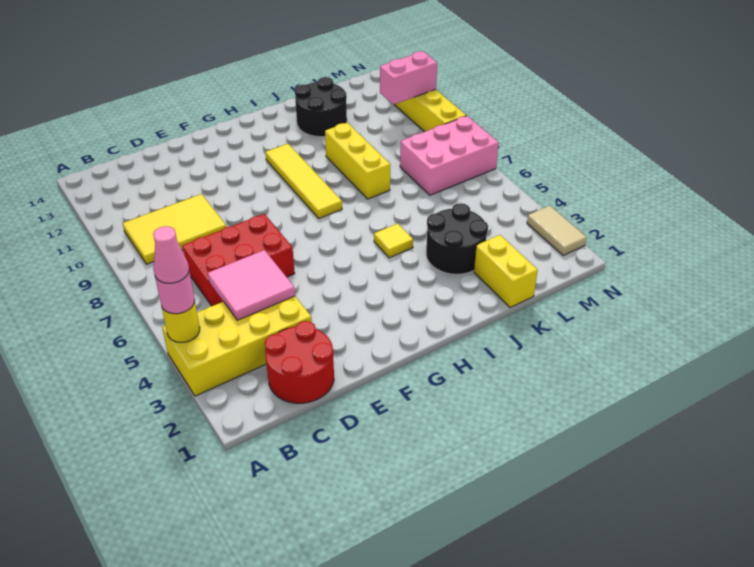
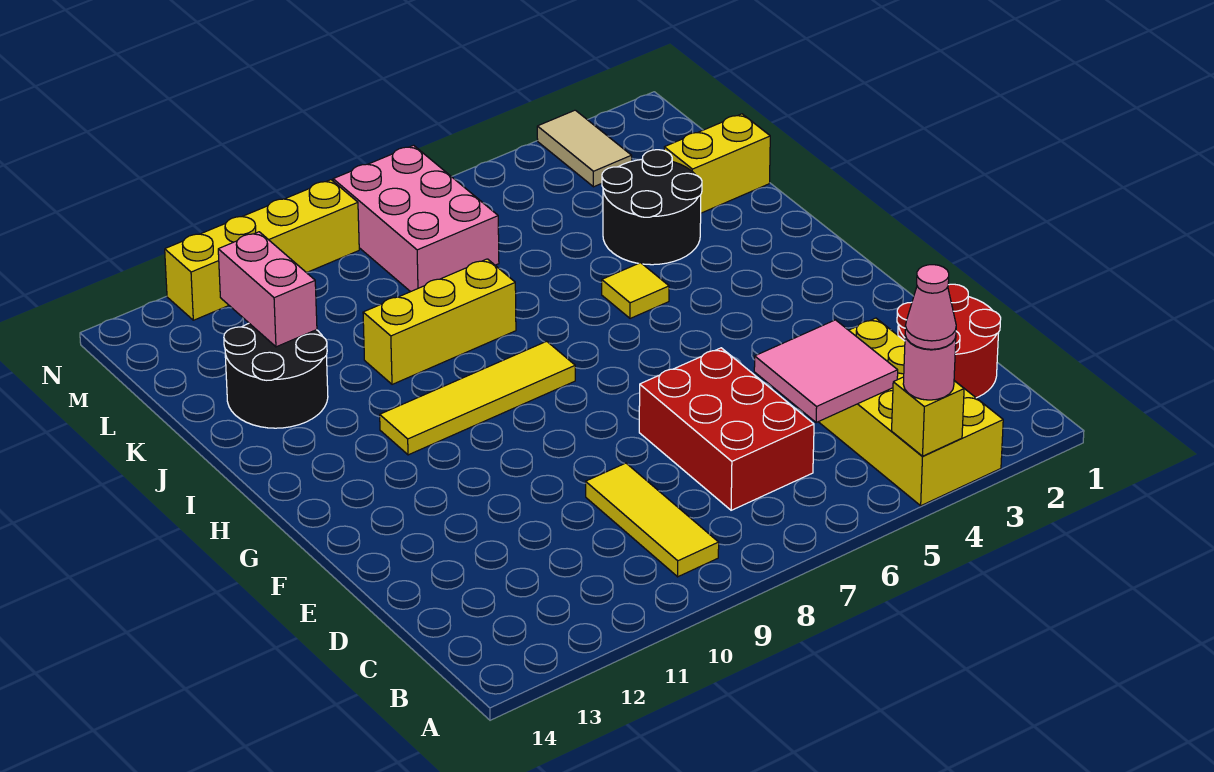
yellow round brick A4 level 2 -> yellow brick A4 level 2
yellow tile B9:D10 level 1 -> yellow tile B9:D9 level 1
pink brick M11:N11 level 2 -> pink brick K12:L12 level 2
tan tile N2:N3 level 1 -> tan tile M3:N3 level 1

